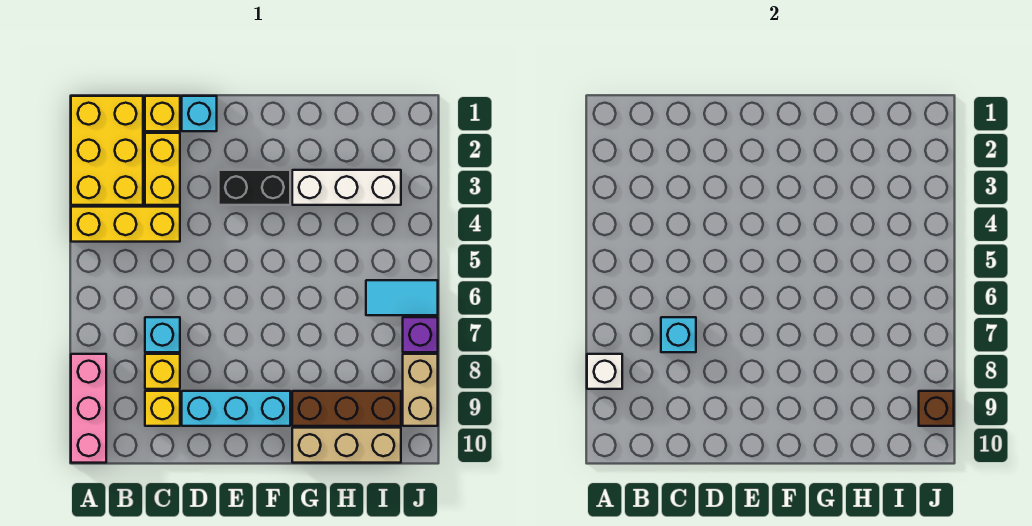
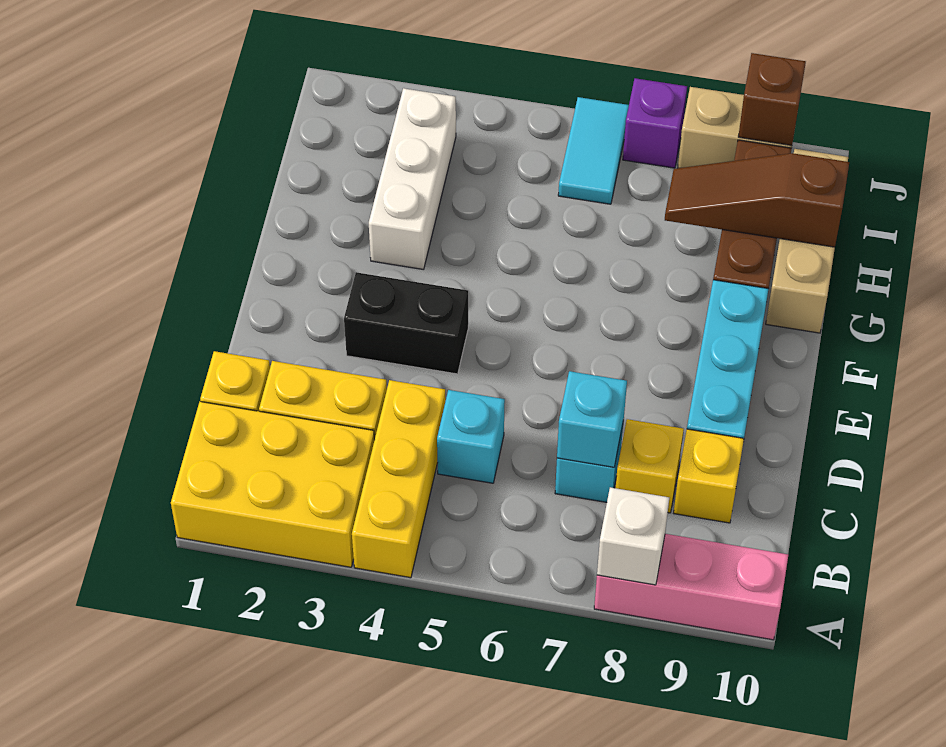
cyan brick D1 level 1 -> cyan brick C5 level 1
black brick E3:F3 level 1 -> black brick E3:E4 level 1
none -> brown slope H8:H10 level 2 top 10

